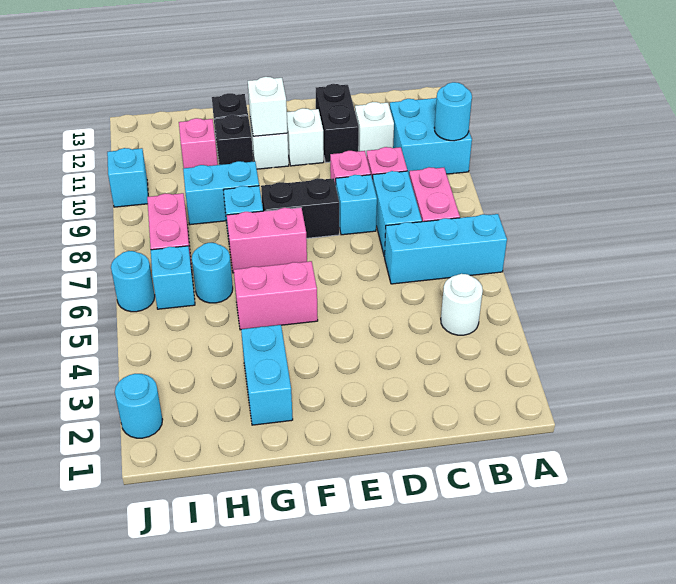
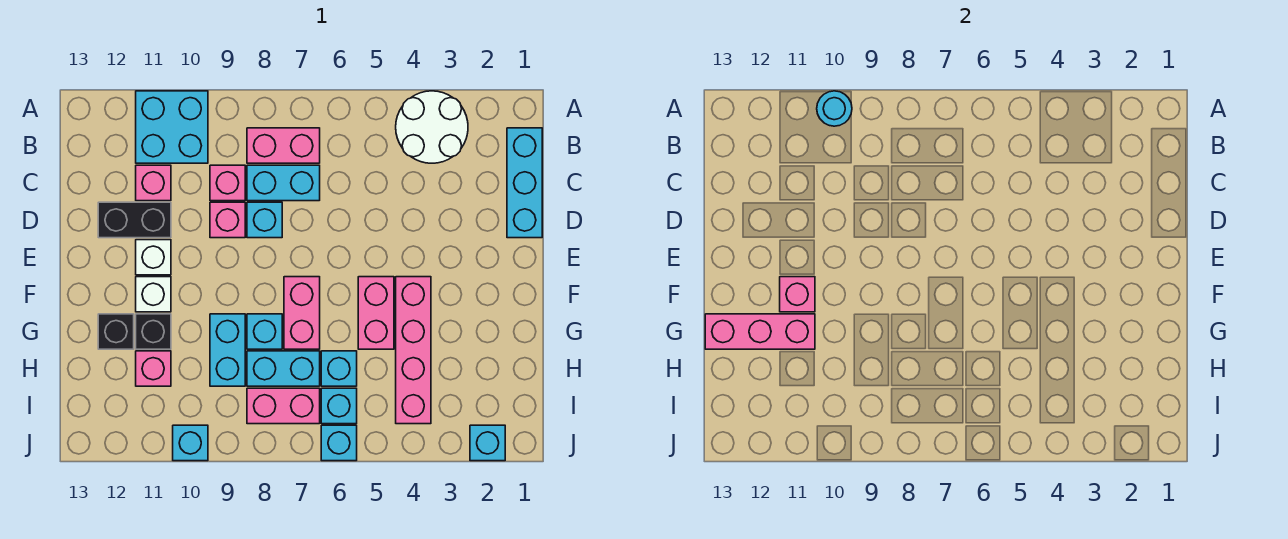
cyan brick A6:C6 level 1 -> cyan brick B1:D1 level 1
white round brick B4 level 1 -> white round brick A3:B4 level 1
white brick C11 level 1 -> pink brick C11 level 1
black brick E8:F8 level 1 -> none
none -> pink brick F4:I4 level 1
white brick F11 level 2 -> pink brick F11 level 2
cyan brick G2:G3 level 1 -> cyan brick H7:H8 level 1
none -> pink brick G11:G13 level 2
cyan round brick H6 level 1 -> cyan brick H6 level 1
cyan round brick J2 level 1 -> cyan brick J2 level 1
cyan round brick J6 level 1 -> cyan brick J6 level 1

